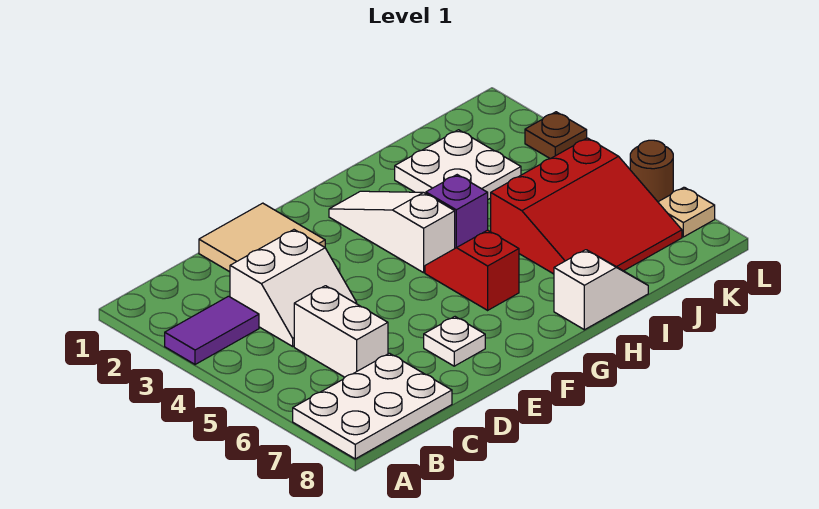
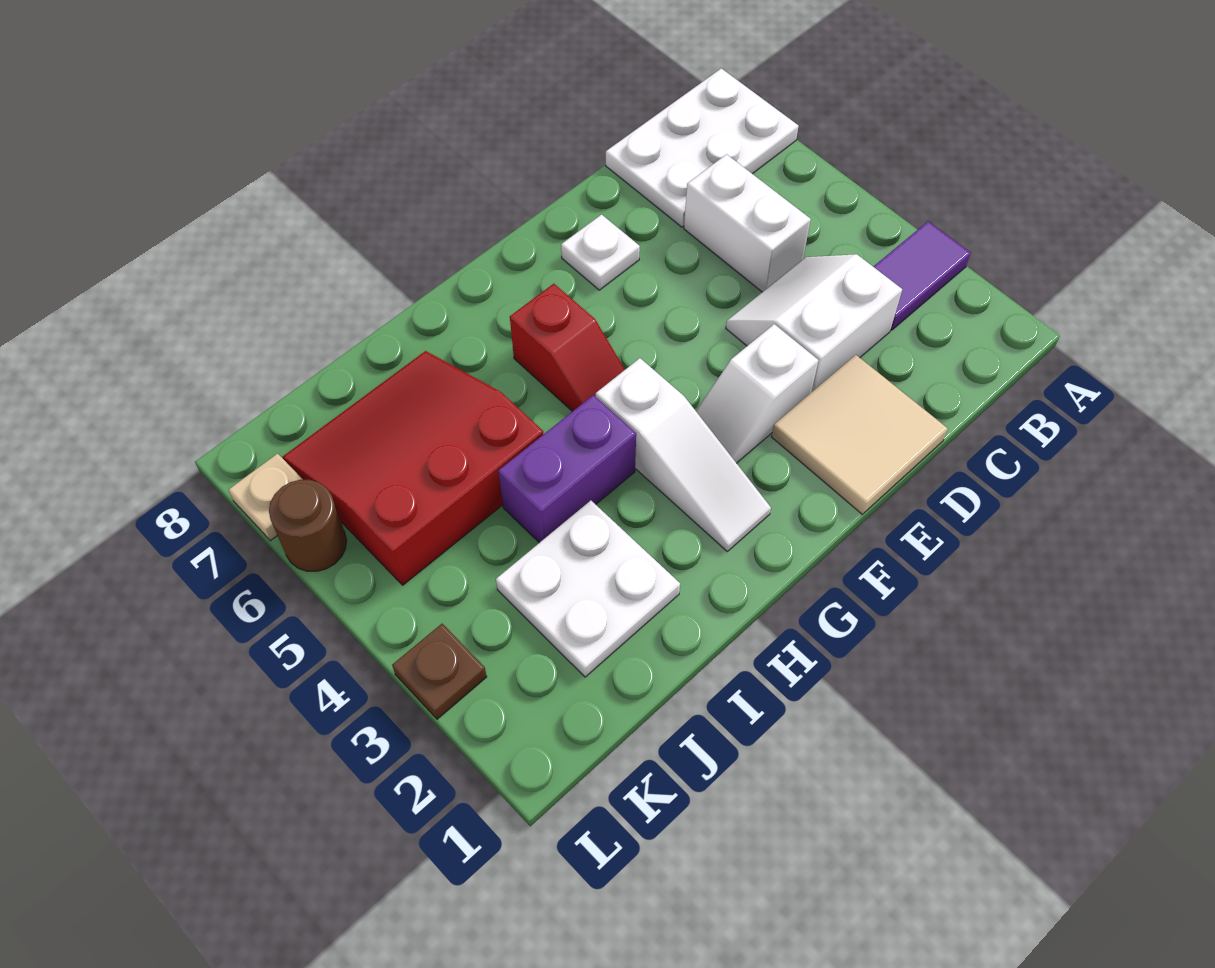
purple brick H4 level 1 -> purple brick H4:I4 level 1
white slope H8:I8 level 1 top H -> white slope E3:F3 level 1 top E

